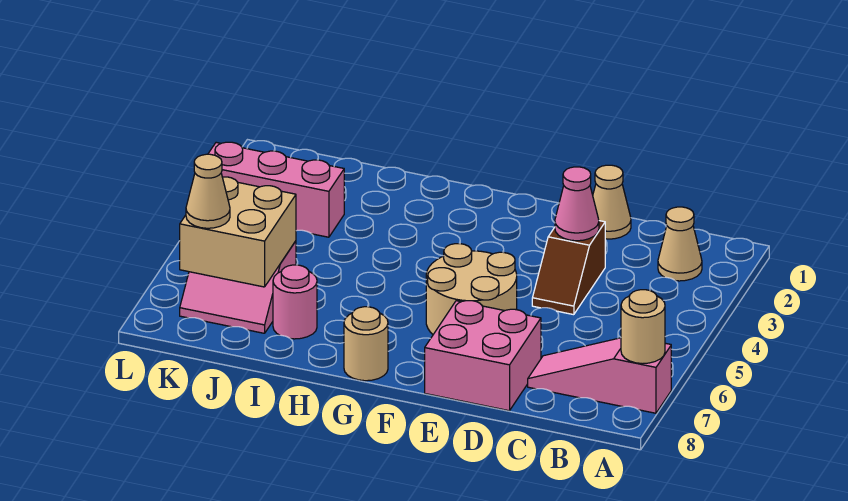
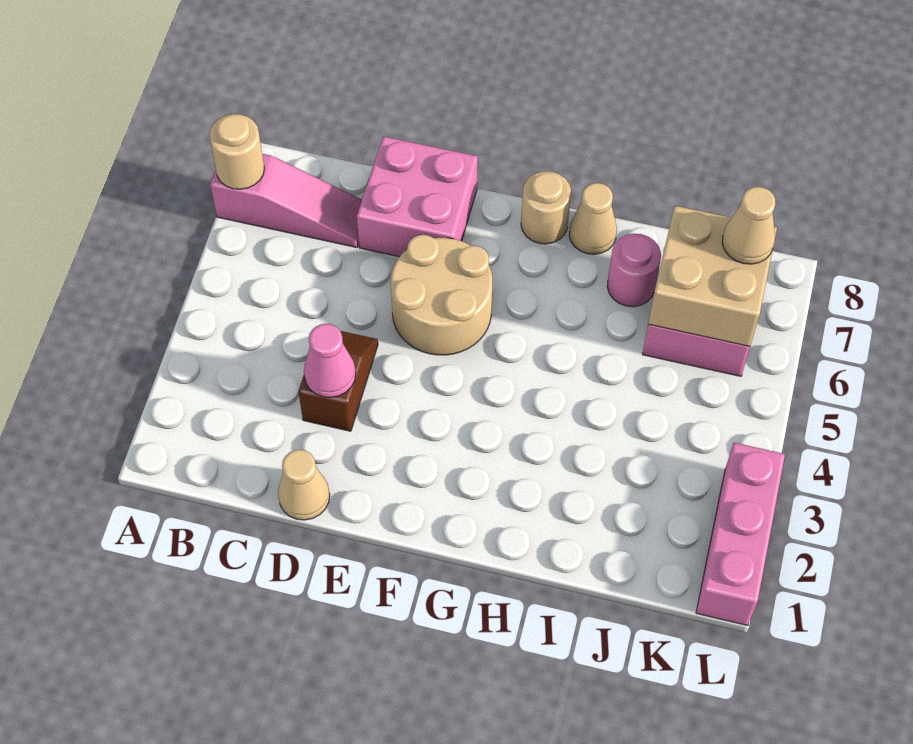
tan cone B2 level 1 -> tan cone H8 level 1
pink brick J3:L3 level 1 -> pink brick L1:L3 level 1

